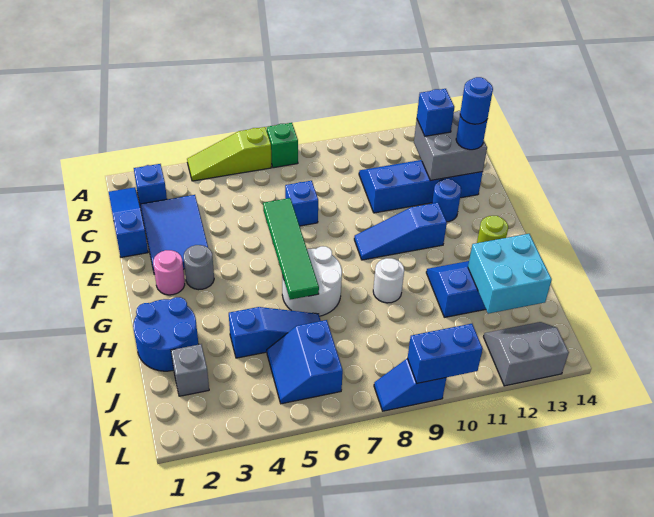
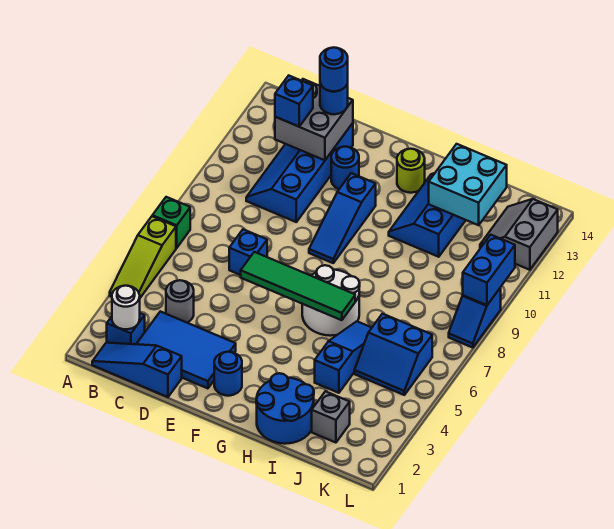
pink round brick F2 level 1 -> blue round brick F2 level 1
grey round brick F3 level 1 -> grey round brick C4 level 1
white round brick H9 level 1 -> white round brick B2 level 2

